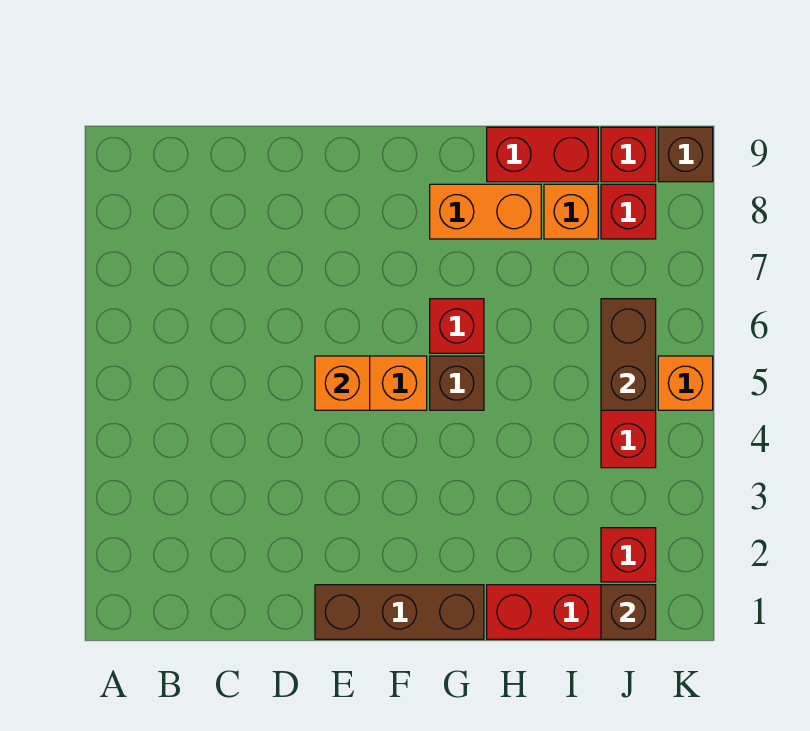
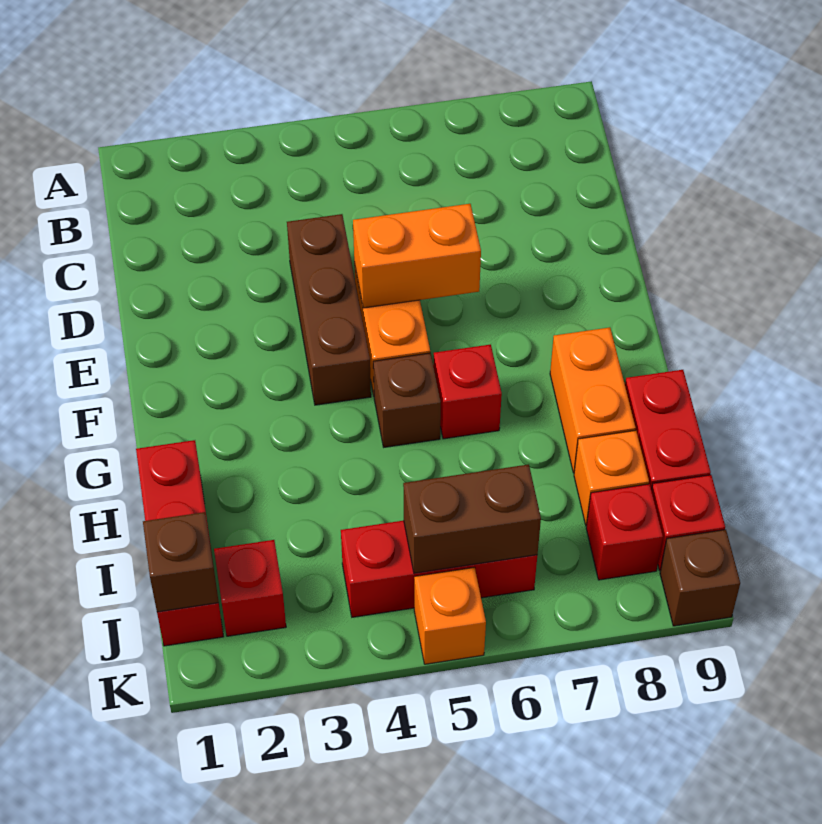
brown brick E1:G1 level 1 -> brown brick D4:F4 level 1
orange brick E5 level 2 -> orange brick E5:E6 level 2

